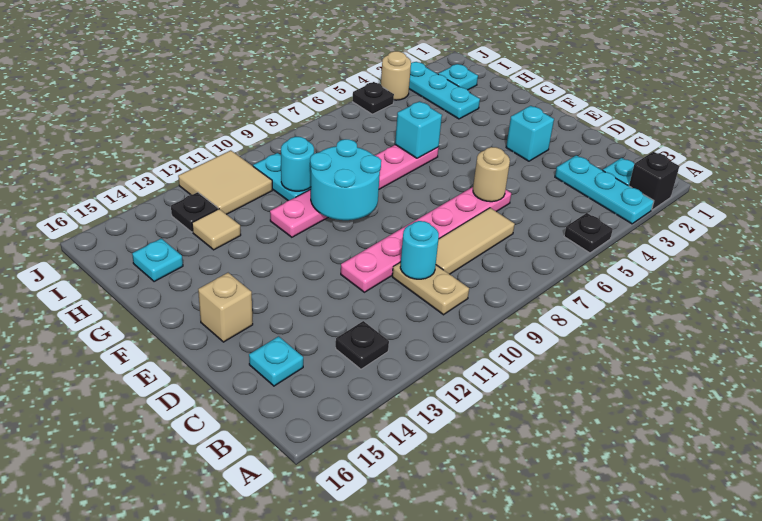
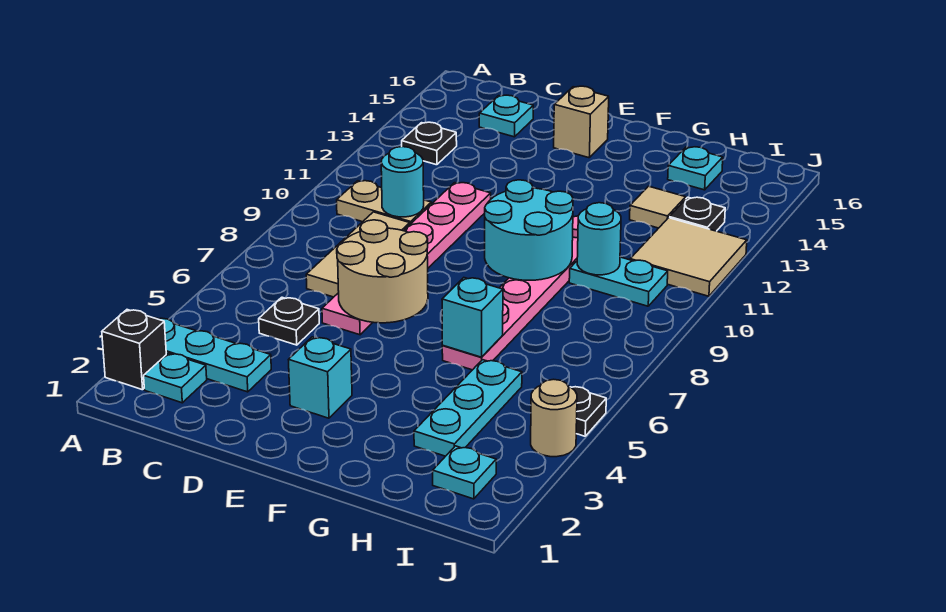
black plate A5 level 1 -> black plate C5 level 1
tan round brick D6 level 2 -> tan round brick D6:E7 level 2
cyan plate H3:J3 level 1 -> cyan plate H3:H5 level 1

